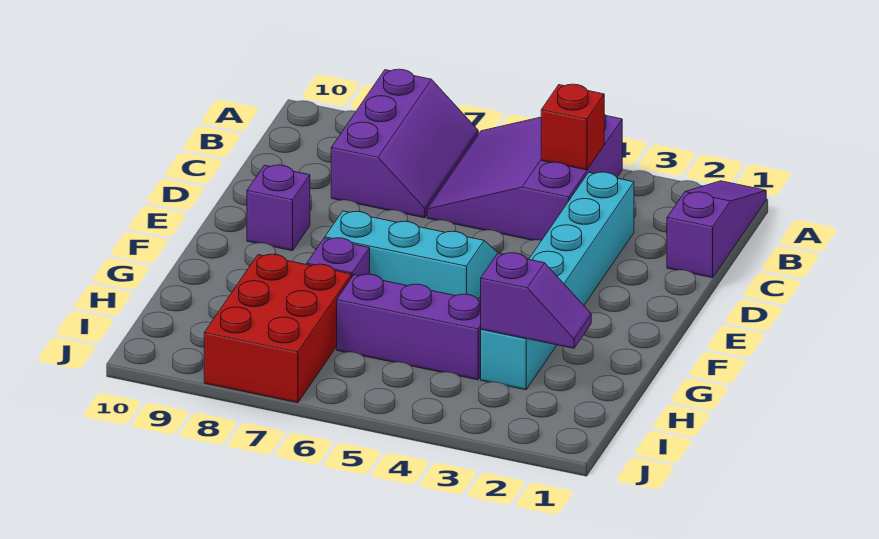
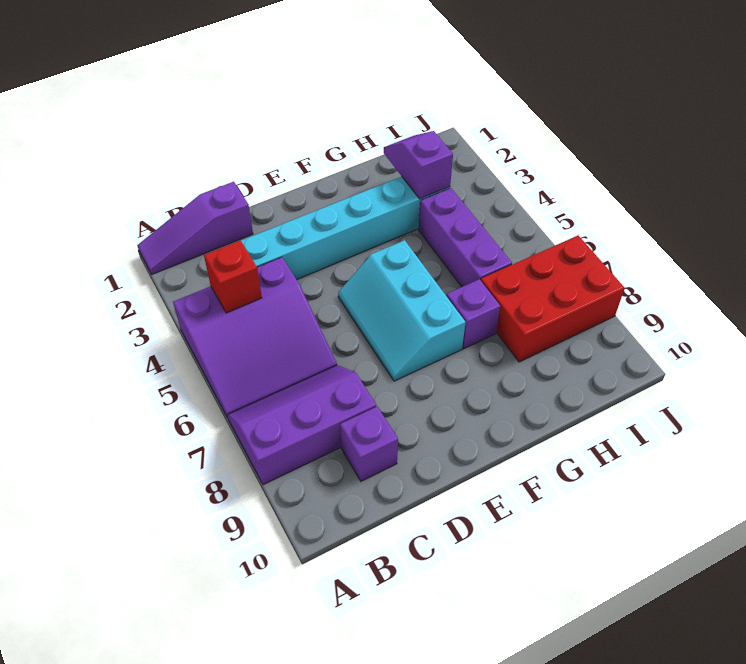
purple brick E9 level 1 -> purple brick C9 level 1

